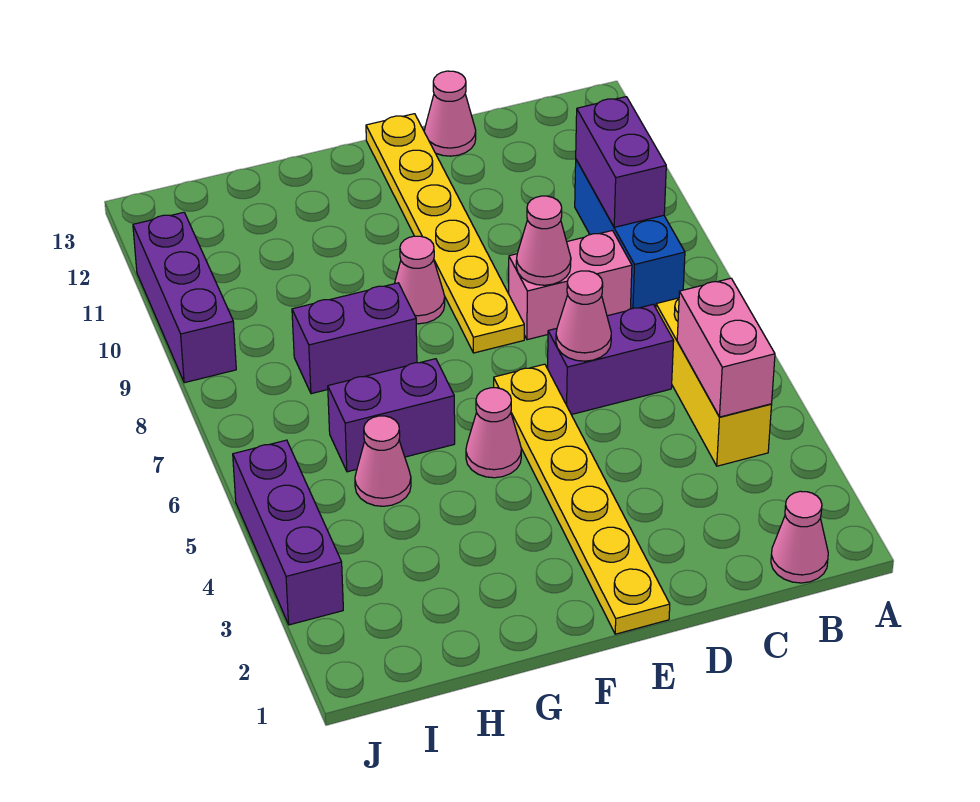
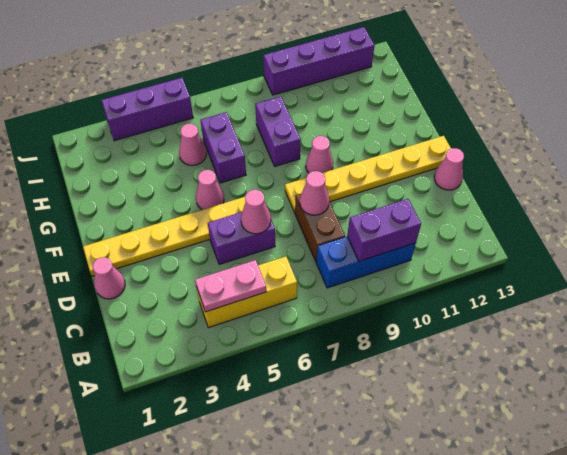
pink cone B1 level 1 -> pink cone D1 level 1
pink brick B4:B5 level 2 -> pink plate B4:B5 level 2
purple brick C6:D6 level 1 -> purple brick D5:D6 level 1
pink brick C8:D8 level 1 -> brown brick C8:D8 level 1
purple brick J9:J11 level 1 -> purple brick J9:J12 level 1

